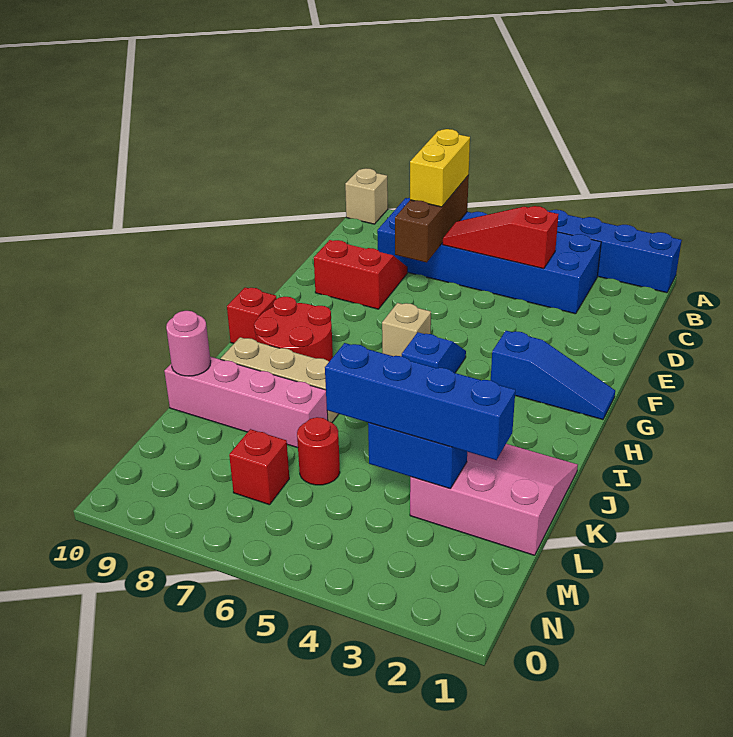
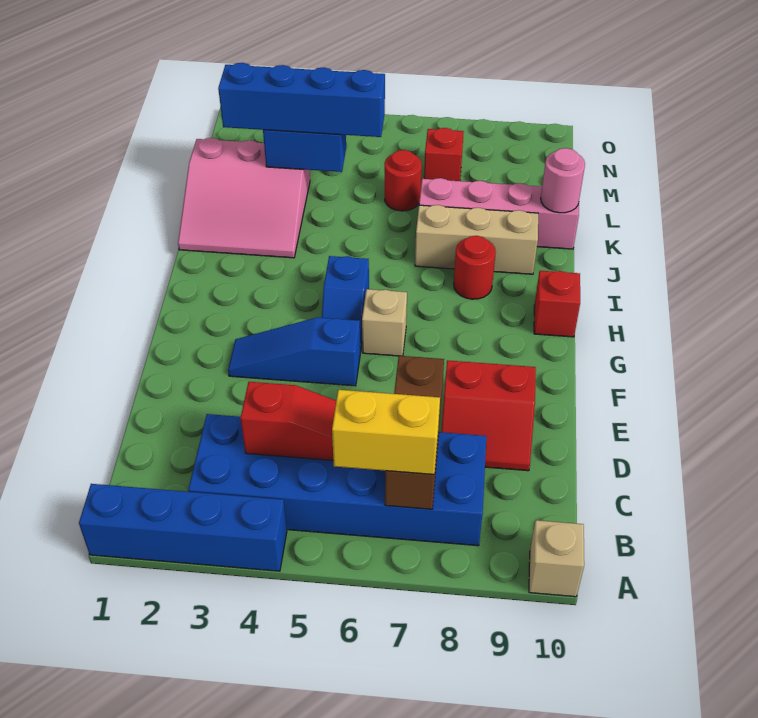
yellow brick B7:C7 level 3 -> yellow brick B6:B7 level 3
blue slope G1:G3 level 1 top 3 -> blue slope F3:F5 level 1 top 5
red round brick H8:I9 level 1 -> red round brick I8 level 1

